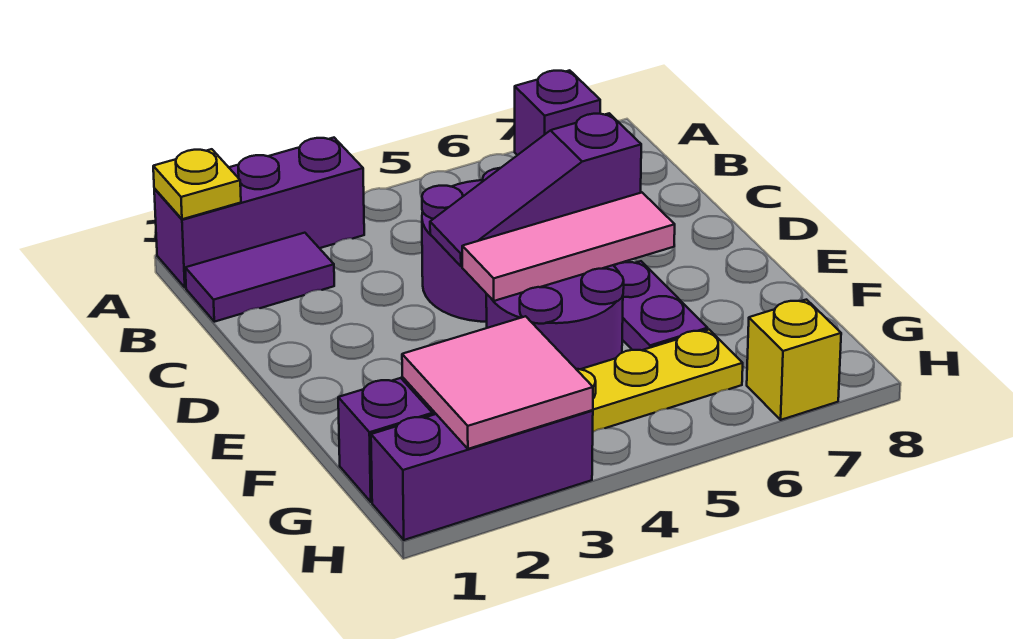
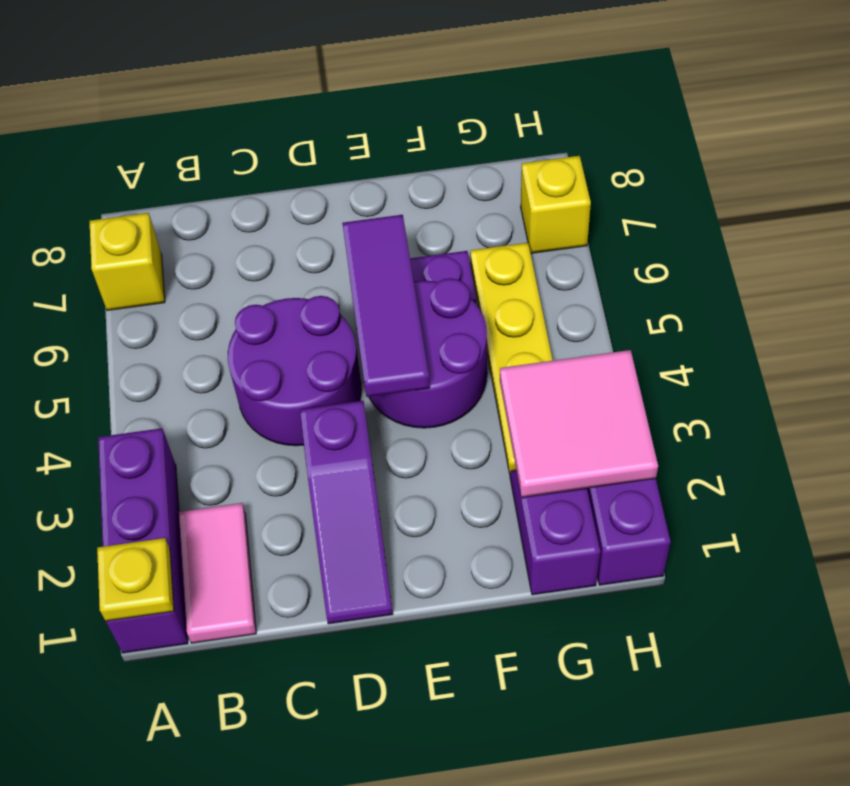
purple brick A7 level 1 -> yellow brick A7 level 1
purple tile B1:B2 level 1 -> pink tile B1:B2 level 1
purple slope D4:D6 level 2 top 6 -> purple slope D1:D3 level 1 top 3
pink tile E4:E6 level 2 -> purple tile E4:E6 level 2

